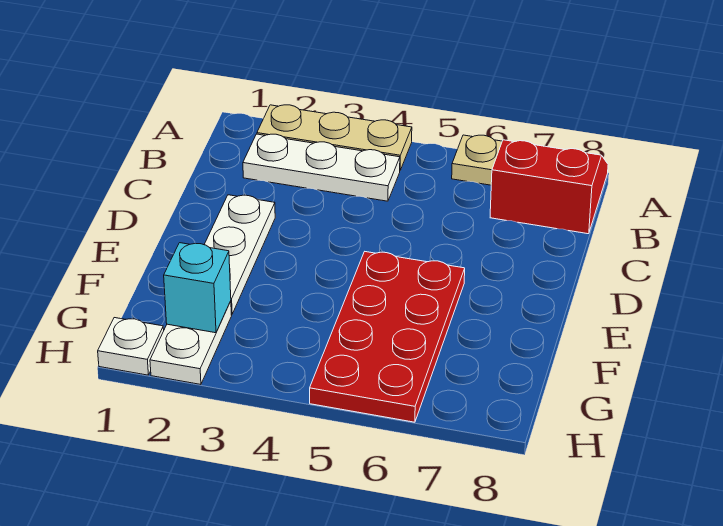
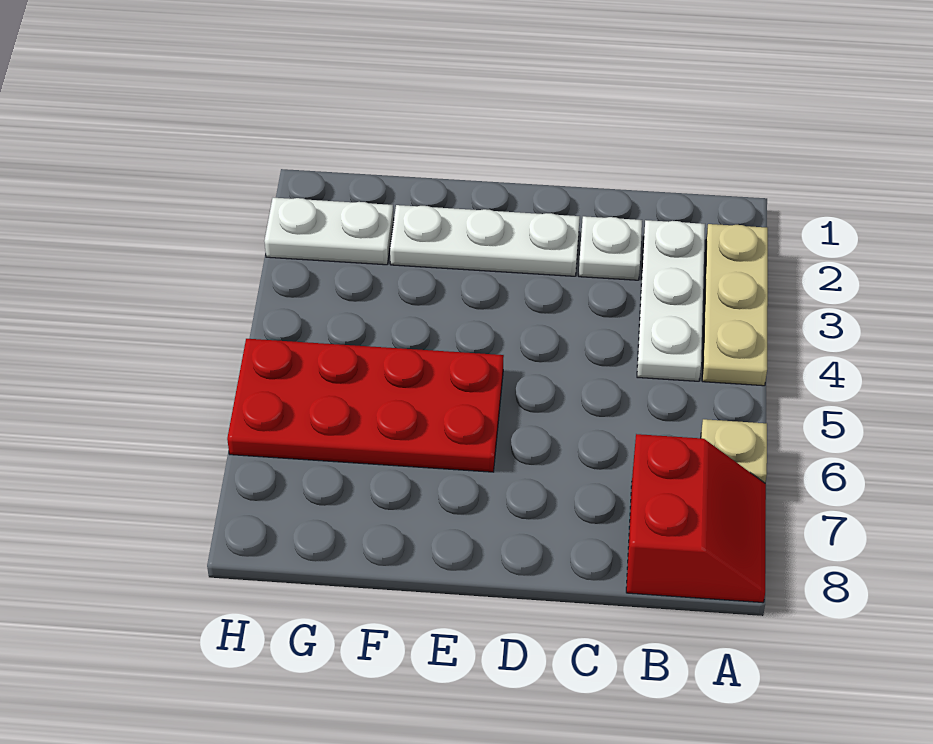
cyan brick G2 level 2 -> none
white plate H1 level 1 -> white plate C2 level 1

